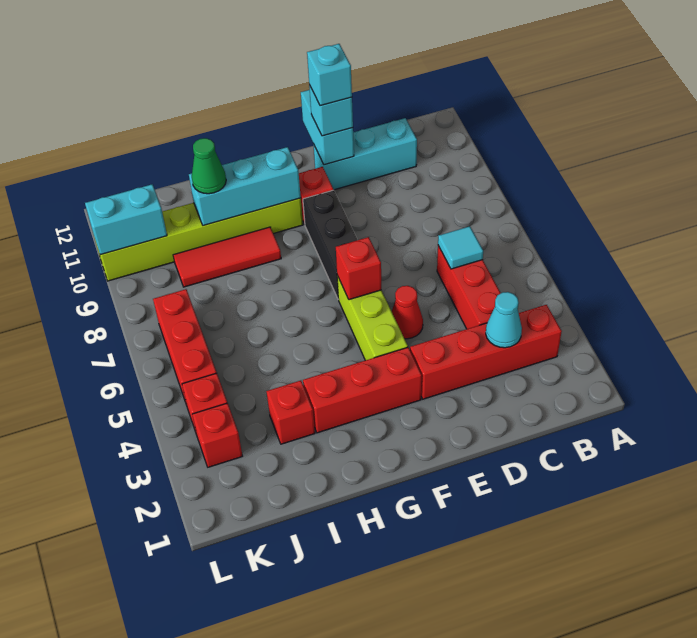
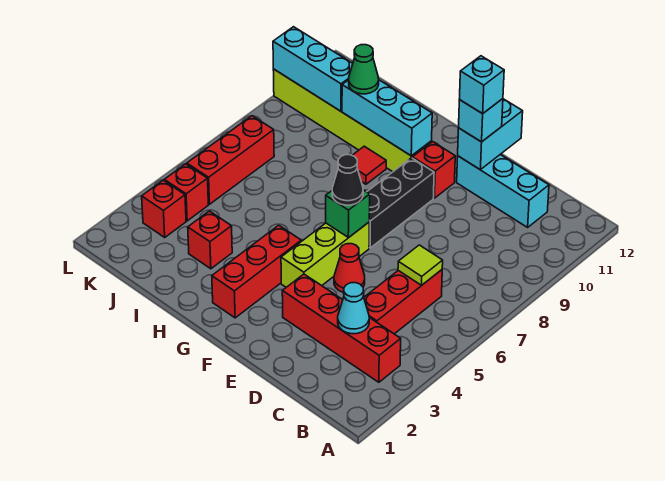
cyan tile C6 level 2 -> lime tile C6 level 2
red brick F3:H3 level 1 -> red brick G2:G4 level 1
red brick F6 level 2 -> green brick F6 level 2
none -> black cone F6 level 3
red tile H9:J9 level 1 -> red tile H9 level 1
cyan brick K10:L10 level 2 -> cyan brick J10:L10 level 2

